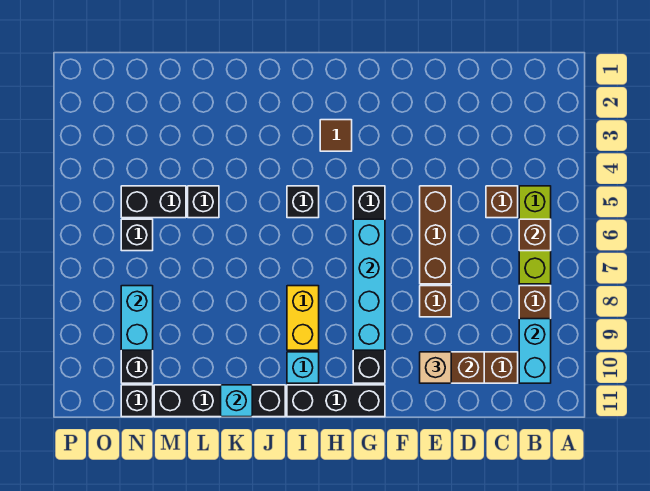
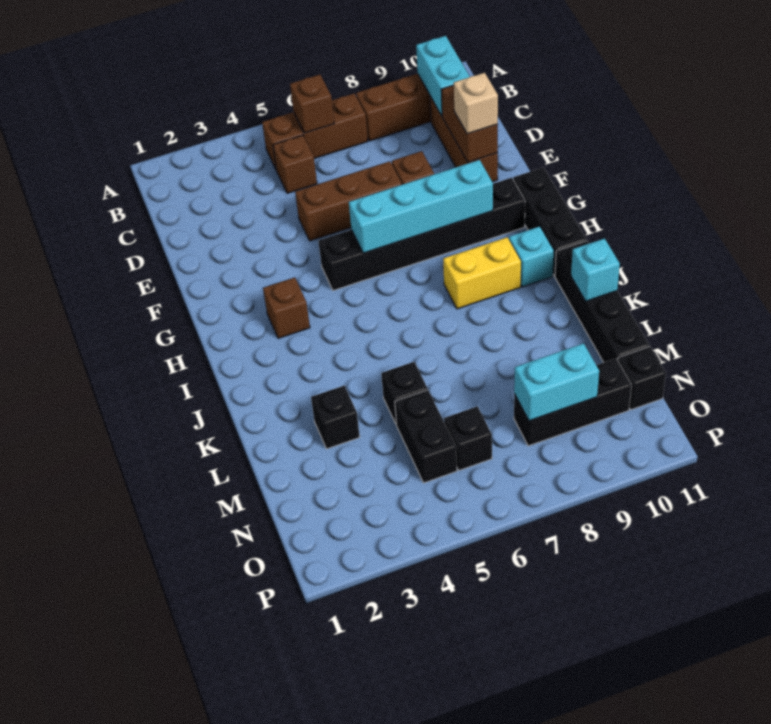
lime brick B5:B7 level 1 -> brown brick B5:B7 level 1
cyan brick B9:B10 level 2 -> cyan brick B10:C10 level 2
brown tile H3 level 1 -> brown brick H3 level 1
black brick I5 level 1 -> black brick L3 level 1

